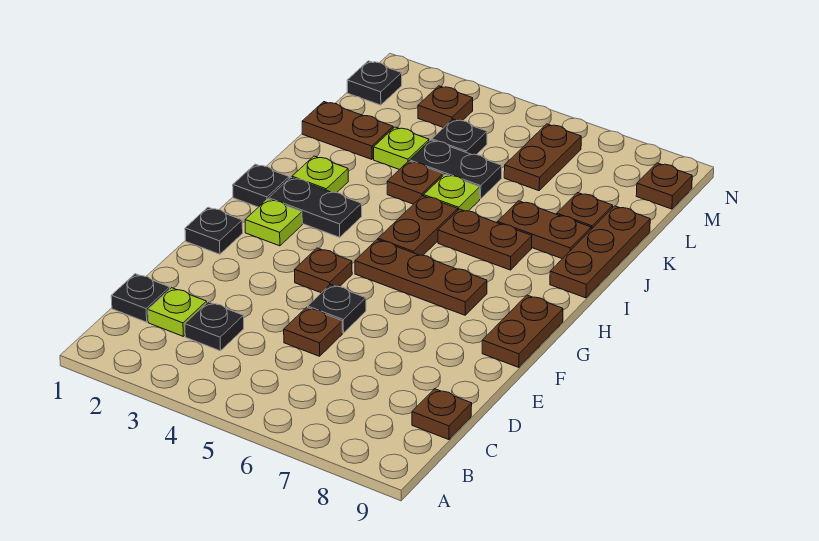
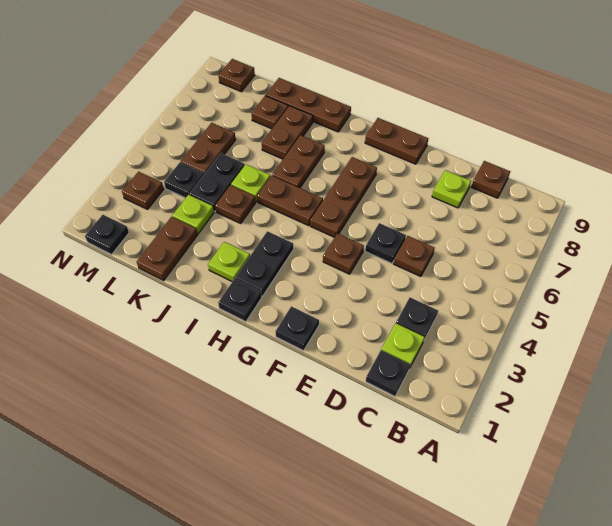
lime plate G2 level 1 -> lime plate D8 level 1
brown plate L6:M6 level 1 -> brown plate L5:L6 level 1

